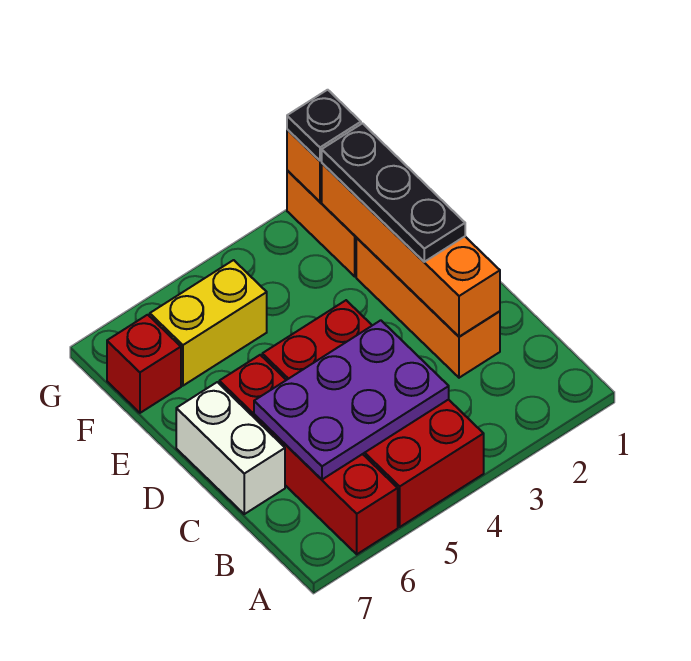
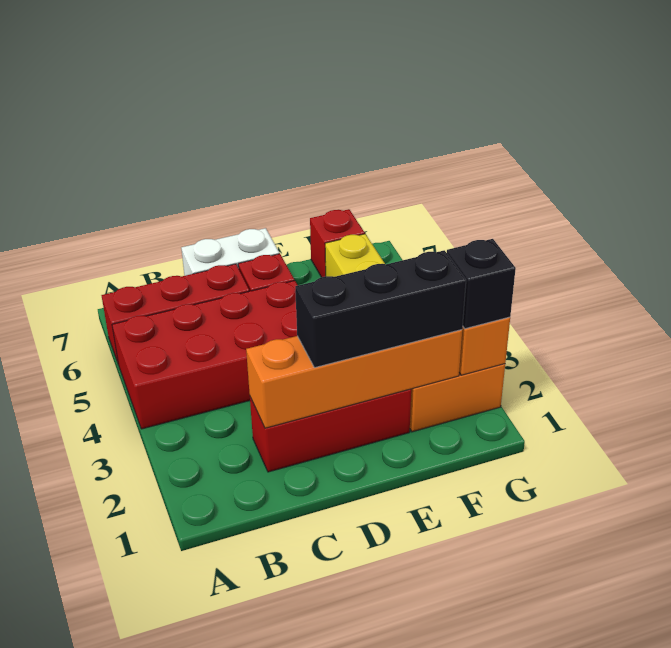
purple plate B4:C6 level 2 -> none
orange brick C2:E2 level 1 -> red brick C2:E2 level 1
black plate D2:F2 level 3 -> black brick D2:F2 level 3
black plate G2 level 3 -> black brick G2 level 3

